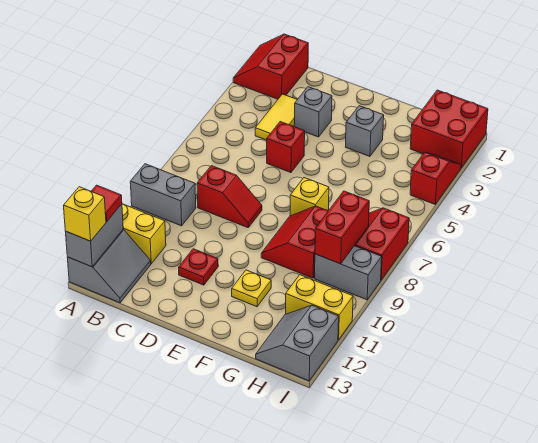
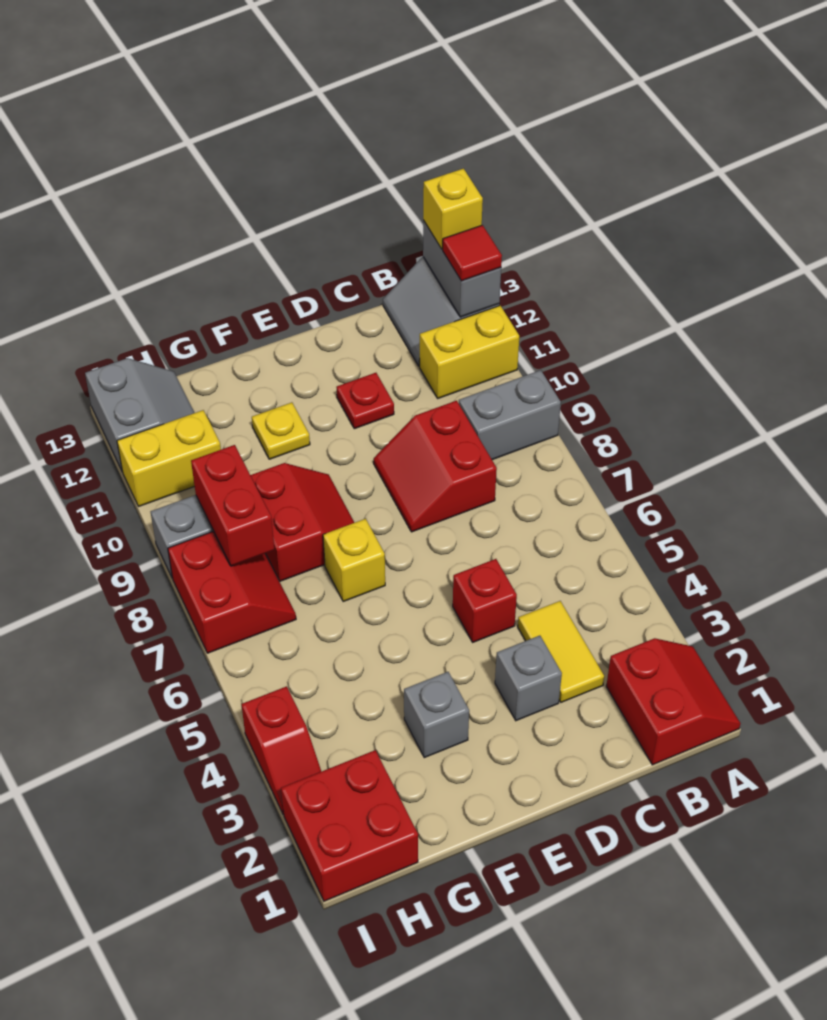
red slope C8:D8 level 1 top C -> red slope C8:D9 level 1 top C

